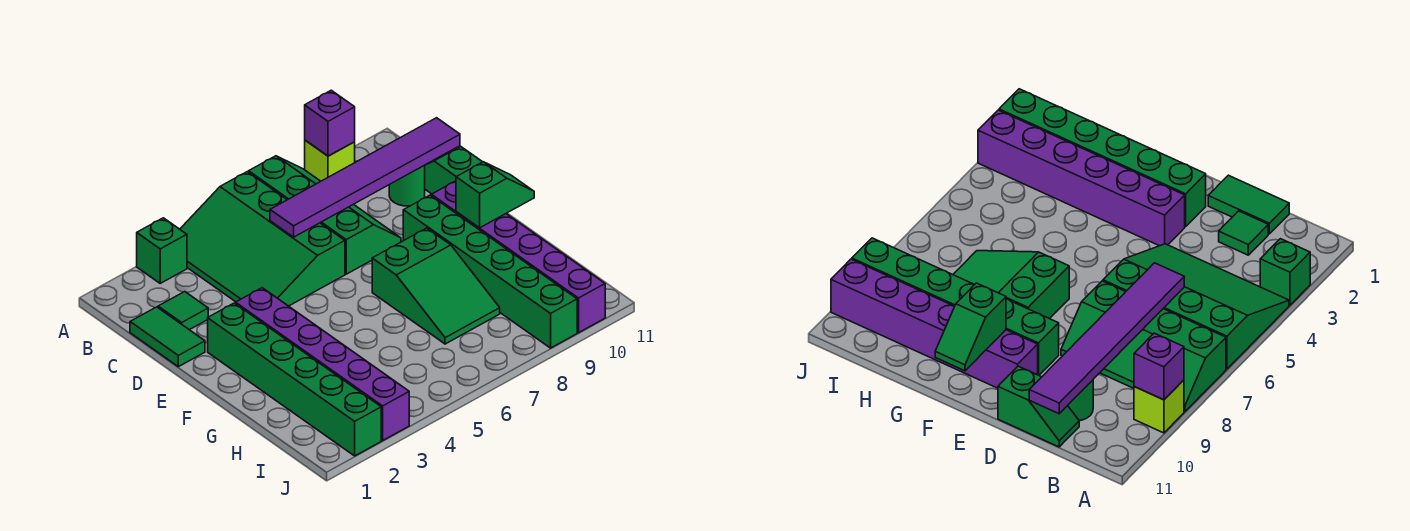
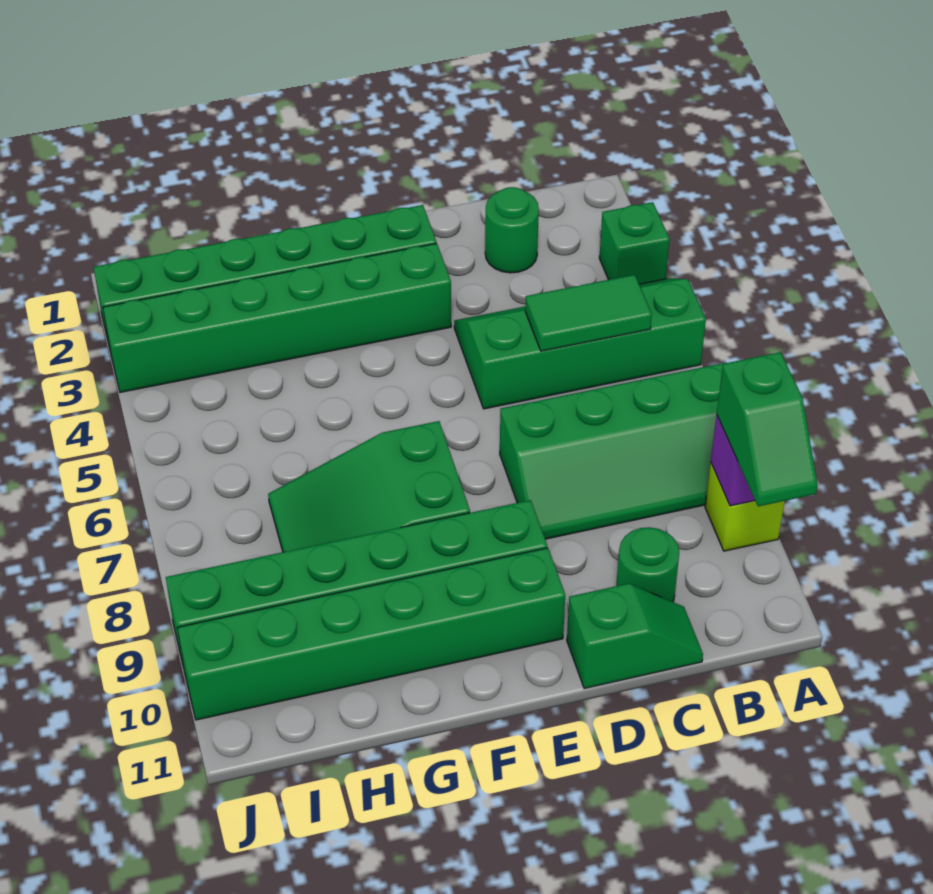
green slope A4:D6 level 1 top 6 -> green slope A4:D5 level 1 top 5
green tile C1:D1 level 1 -> green tile B5:C5 level 2
green tile C2 level 1 -> green round brick C2 level 1
purple tile C6:C11 level 2 -> none
purple brick E3:J3 level 1 -> green brick E3:J3 level 1
purple brick E10:J10 level 1 -> green brick E10:J10 level 1
green slope F10:F11 level 2 top 10 -> green slope A9:A10 level 3 top 9

